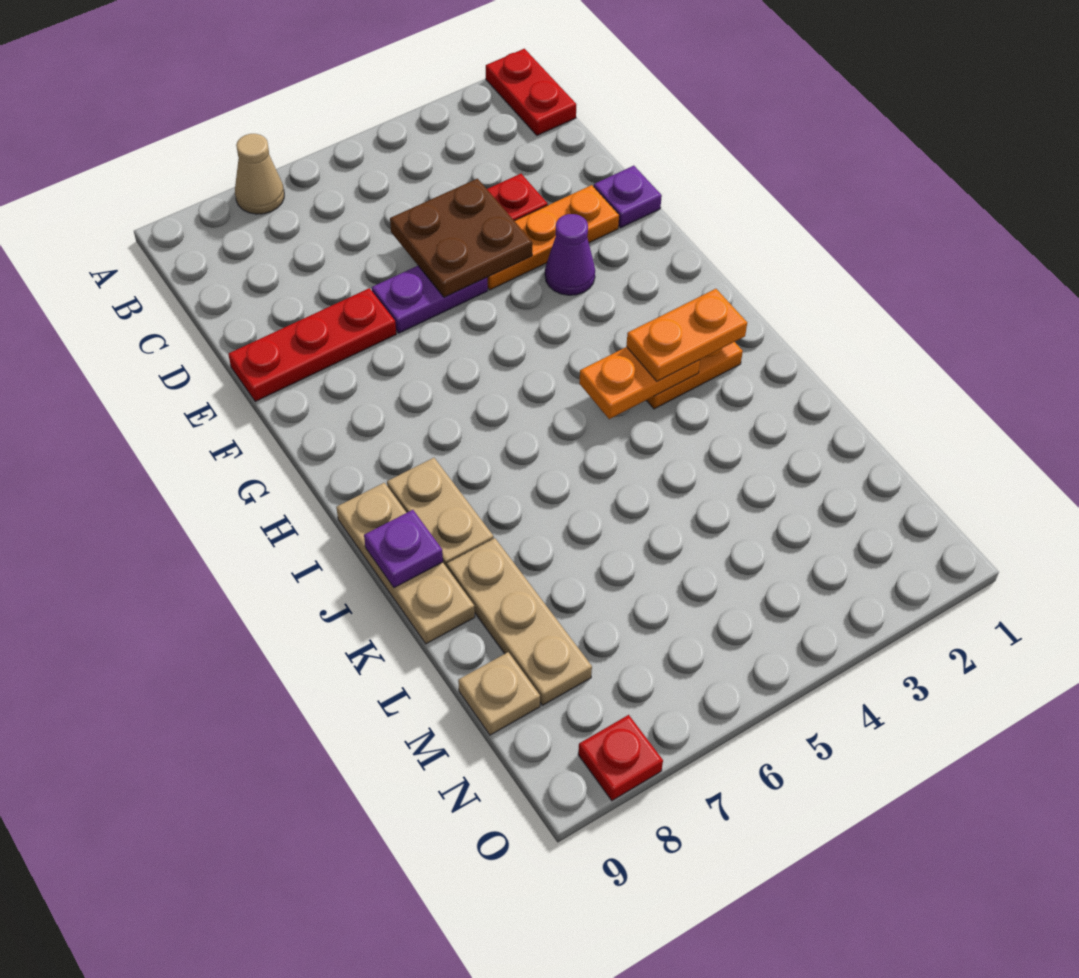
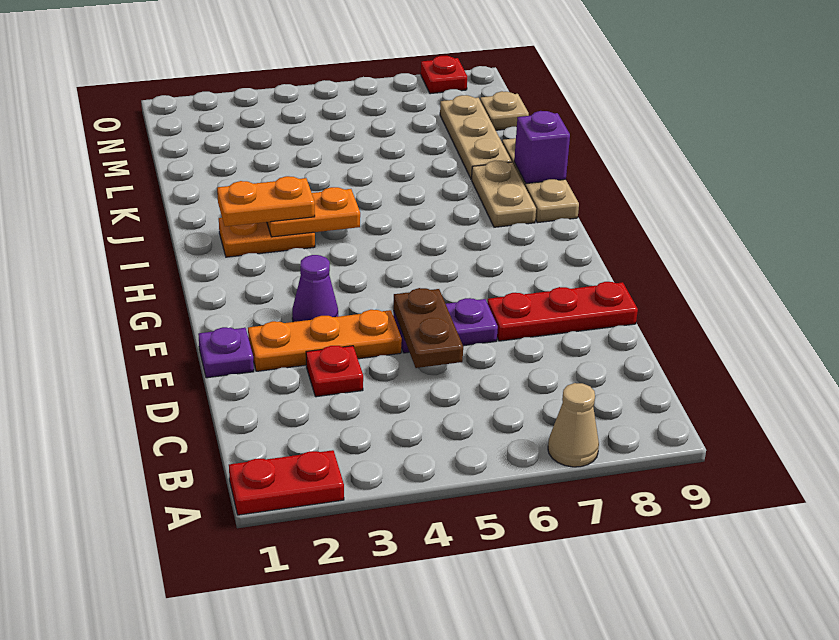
red plate A1:B1 level 1 -> red plate A1:A2 level 1
brown plate D4:E5 level 2 -> brown plate D5:E5 level 2
purple plate J9 level 2 -> purple brick J9 level 2

